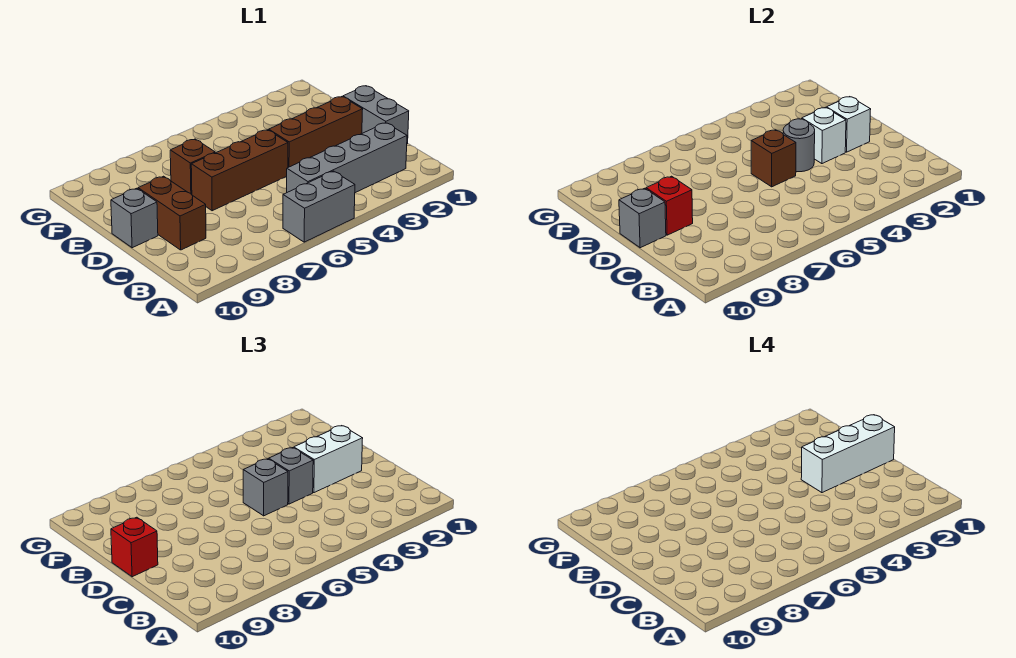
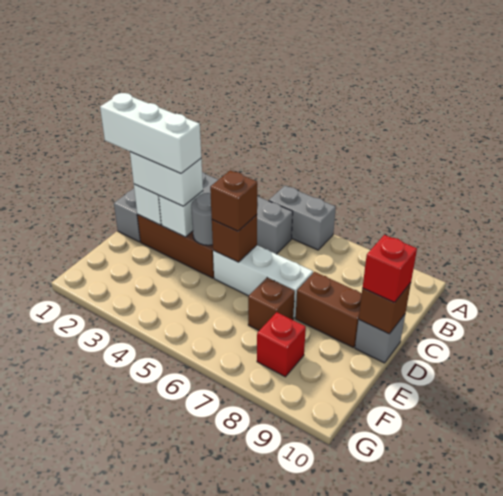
brown brick C9:D9 level 1 -> brown brick D8:D9 level 1
grey brick D4 level 3 -> none
brown brick D5:D7 level 1 -> white brick D5:D7 level 1
grey brick D5 level 3 -> brown brick D5 level 3
red brick D9 level 2 -> red brick F8 level 1
grey brick D10 level 2 -> brown brick D10 level 2

